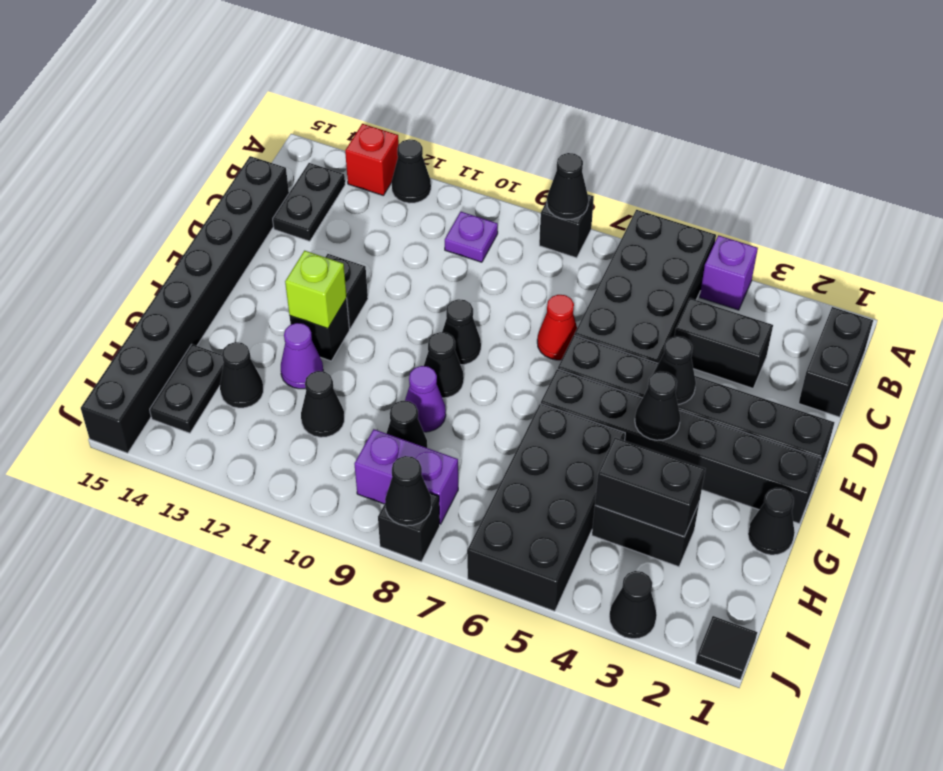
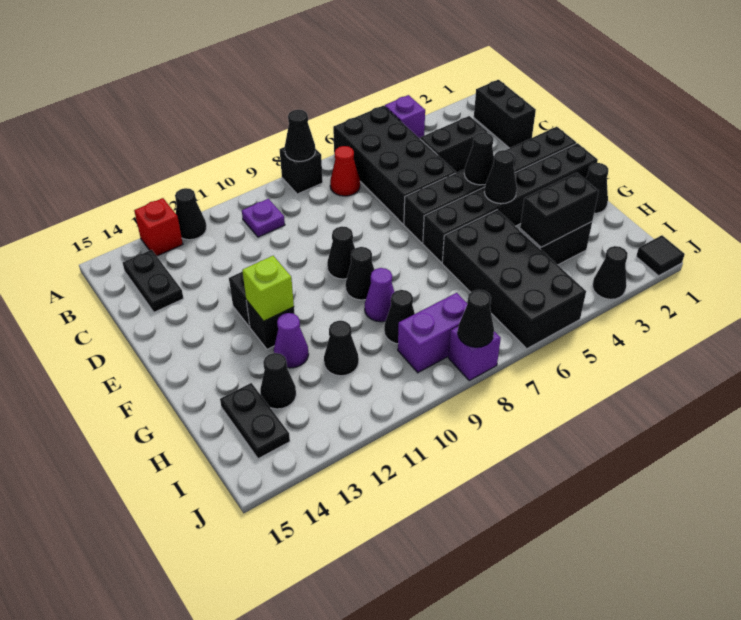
black brick C15:J15 level 1 -> none
red cone D7 level 1 -> red cone B7 level 1
black brick J8 level 1 -> purple brick J8 level 1

